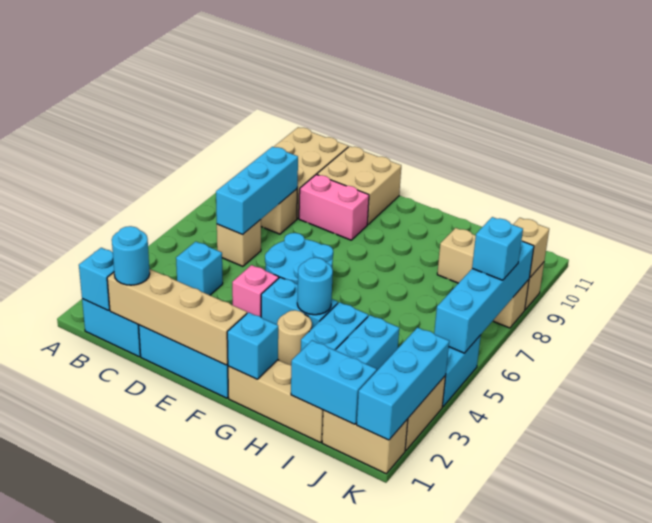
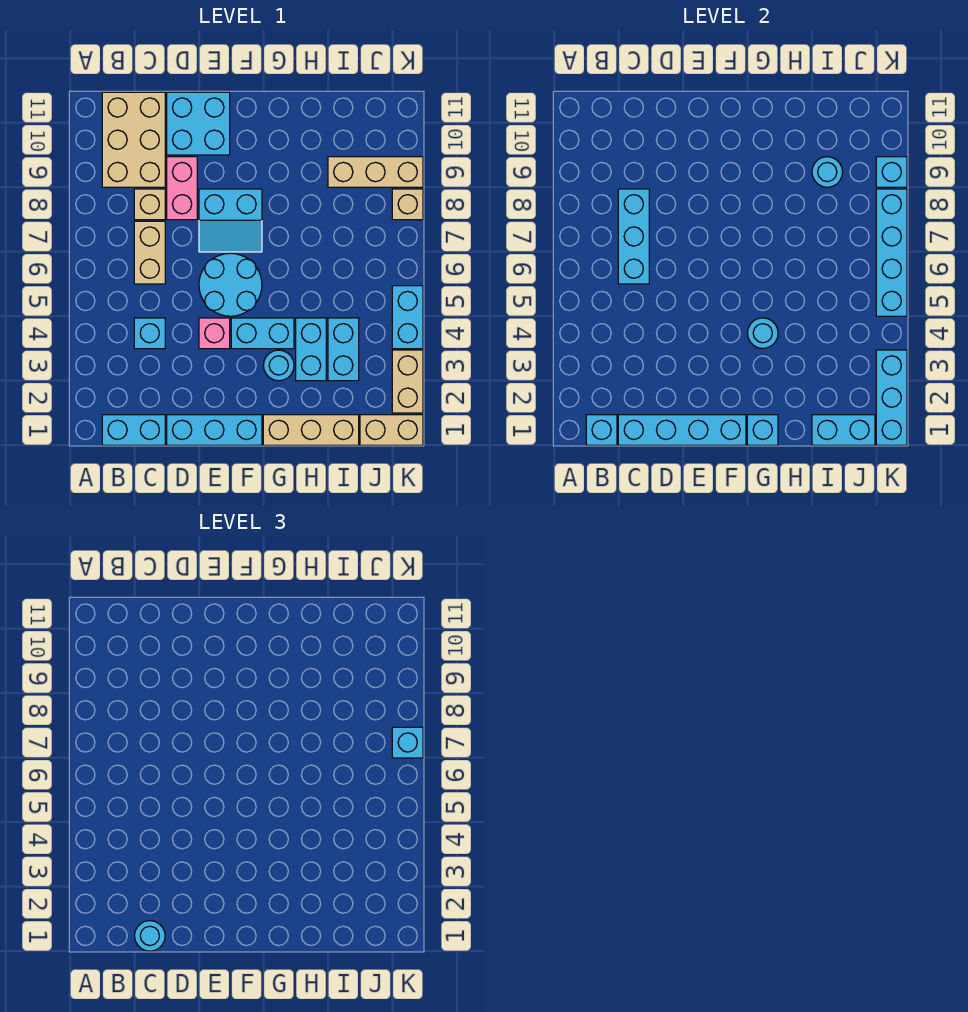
tan brick C1:F1 level 2 -> cyan brick C1:F1 level 2
tan brick C6 level 1 -> tan brick C6:C7 level 1
pink brick D9:E9 level 1 -> pink brick D8:D9 level 1
tan brick D10:E11 level 1 -> cyan brick D10:E11 level 1
none -> cyan slope E7:F8 level 1 top 8
tan round brick G3 level 1 -> cyan round brick G3 level 1
none -> cyan round brick I9 level 2
tan brick K9 level 2 -> cyan brick K9 level 2

